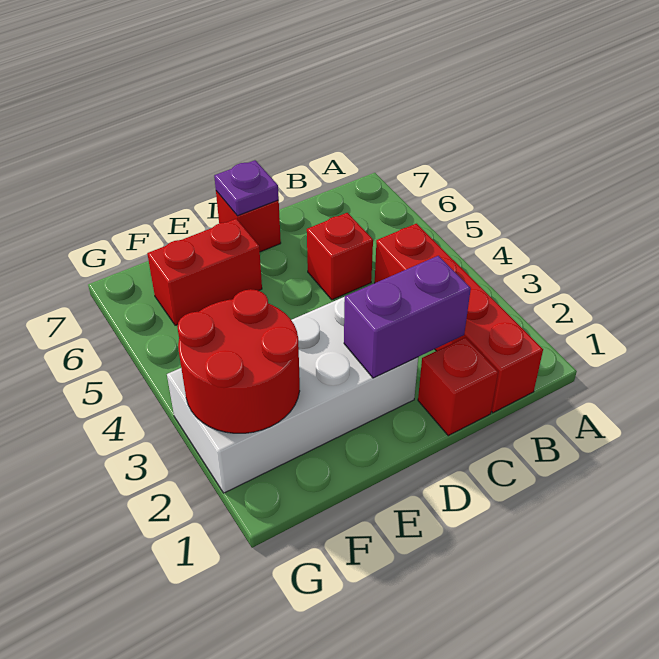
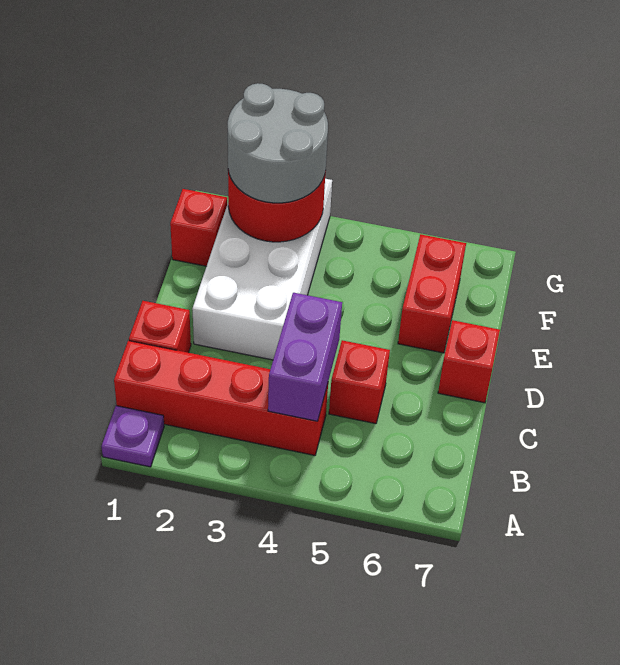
purple brick C2:D2 level 2 -> purple brick B4:C4 level 2
purple plate D7 level 2 -> purple plate A1 level 1
none -> red brick F1 level 1
none -> grey round brick F2:G3 level 3

